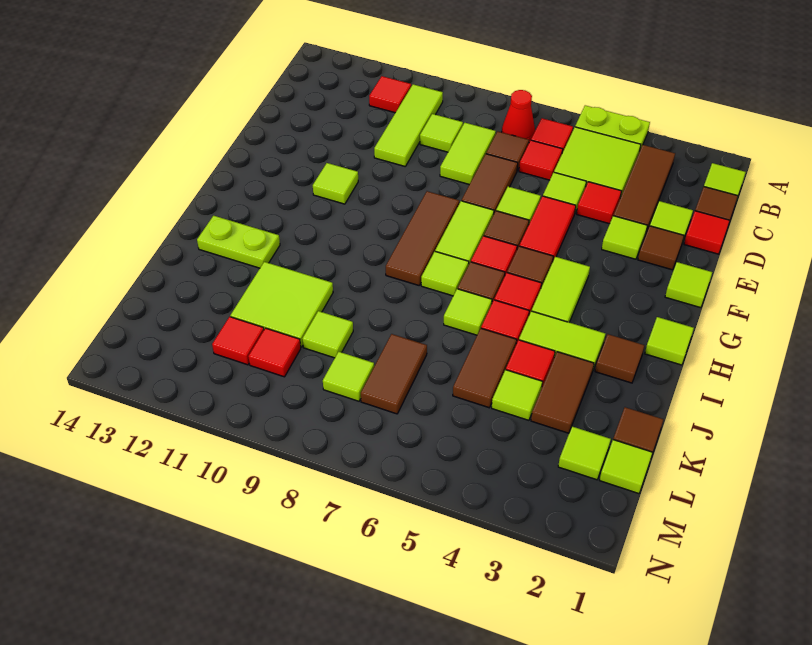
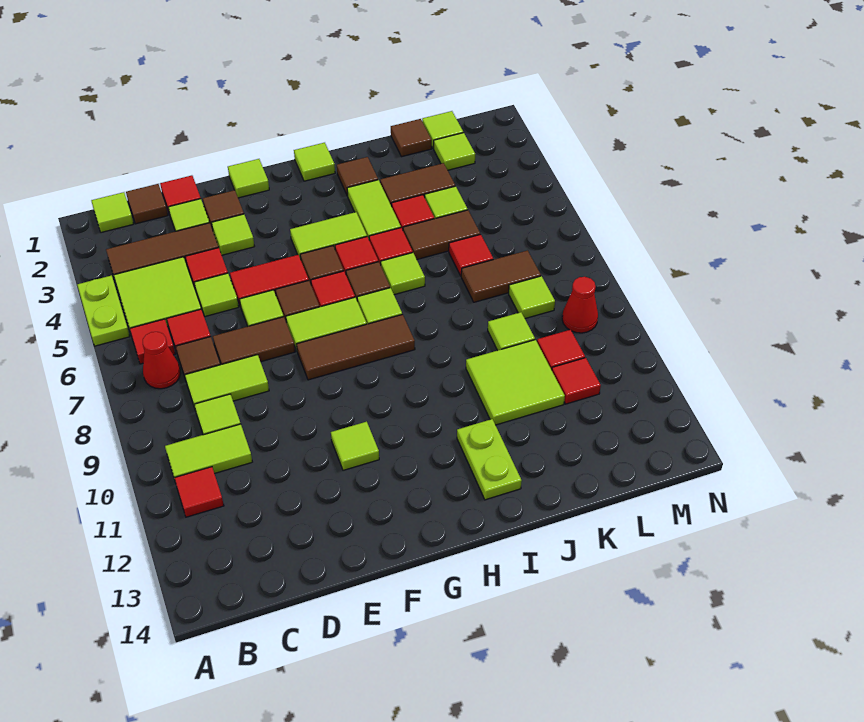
lime tile B10:D10 level 1 -> lime tile B10:C10 level 1
none -> red tile K6 level 1
none -> red cone M9 level 1

